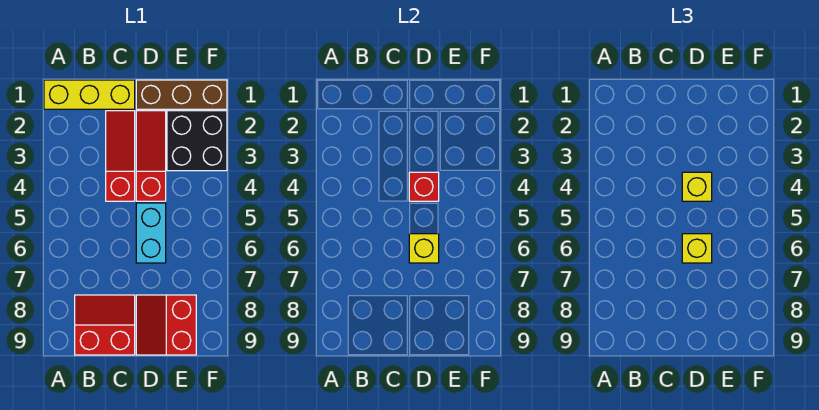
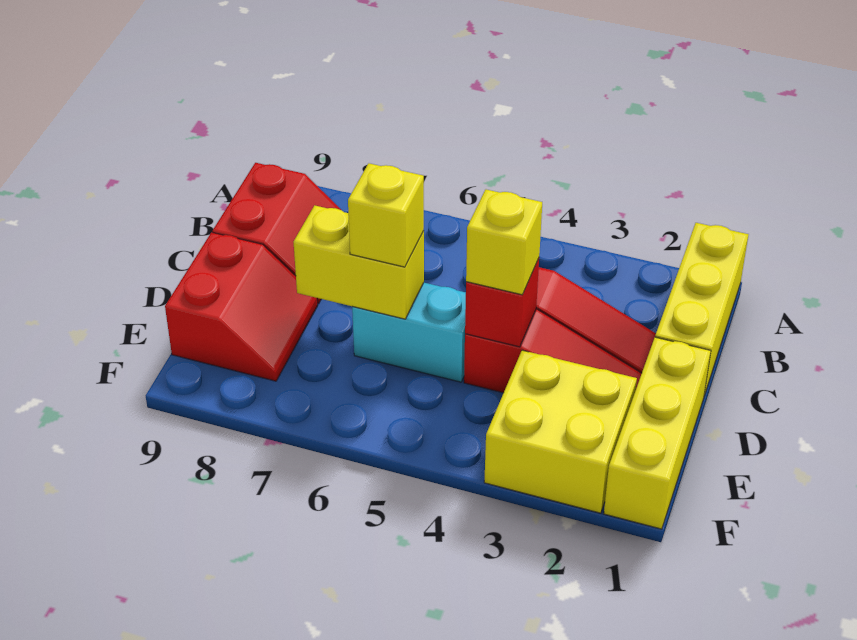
brown brick D1:F1 level 1 -> yellow brick D1:F1 level 1
yellow brick D6 level 2 -> yellow brick D6:D7 level 2
red slope D8:E9 level 1 top E -> red slope D8:E9 level 1 top 9
black brick E2:F3 level 1 -> yellow brick E2:F3 level 1

